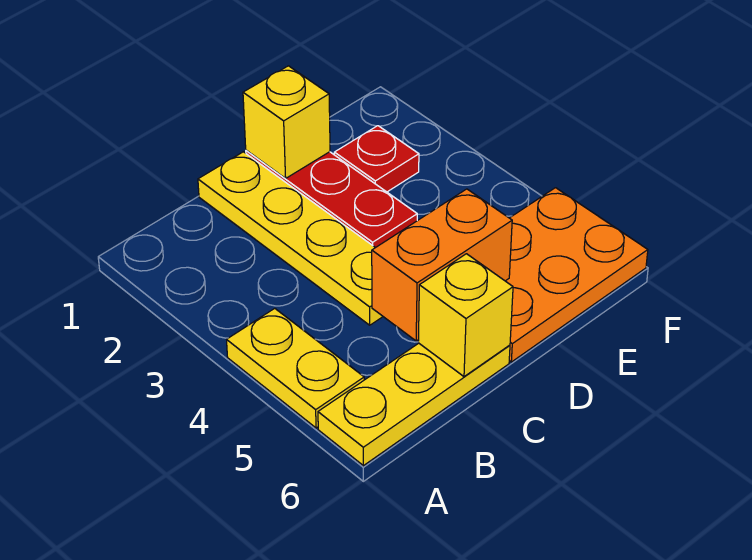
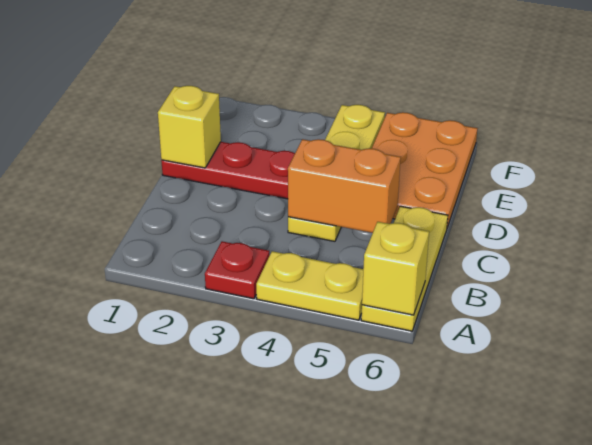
yellow plate C1:C4 level 1 -> yellow plate C4:F4 level 1
orange brick C5:D5 level 2 -> orange brick C4:C5 level 2
yellow brick C6 level 2 -> yellow brick A6 level 2
red plate E2 level 1 -> red plate A3 level 1

